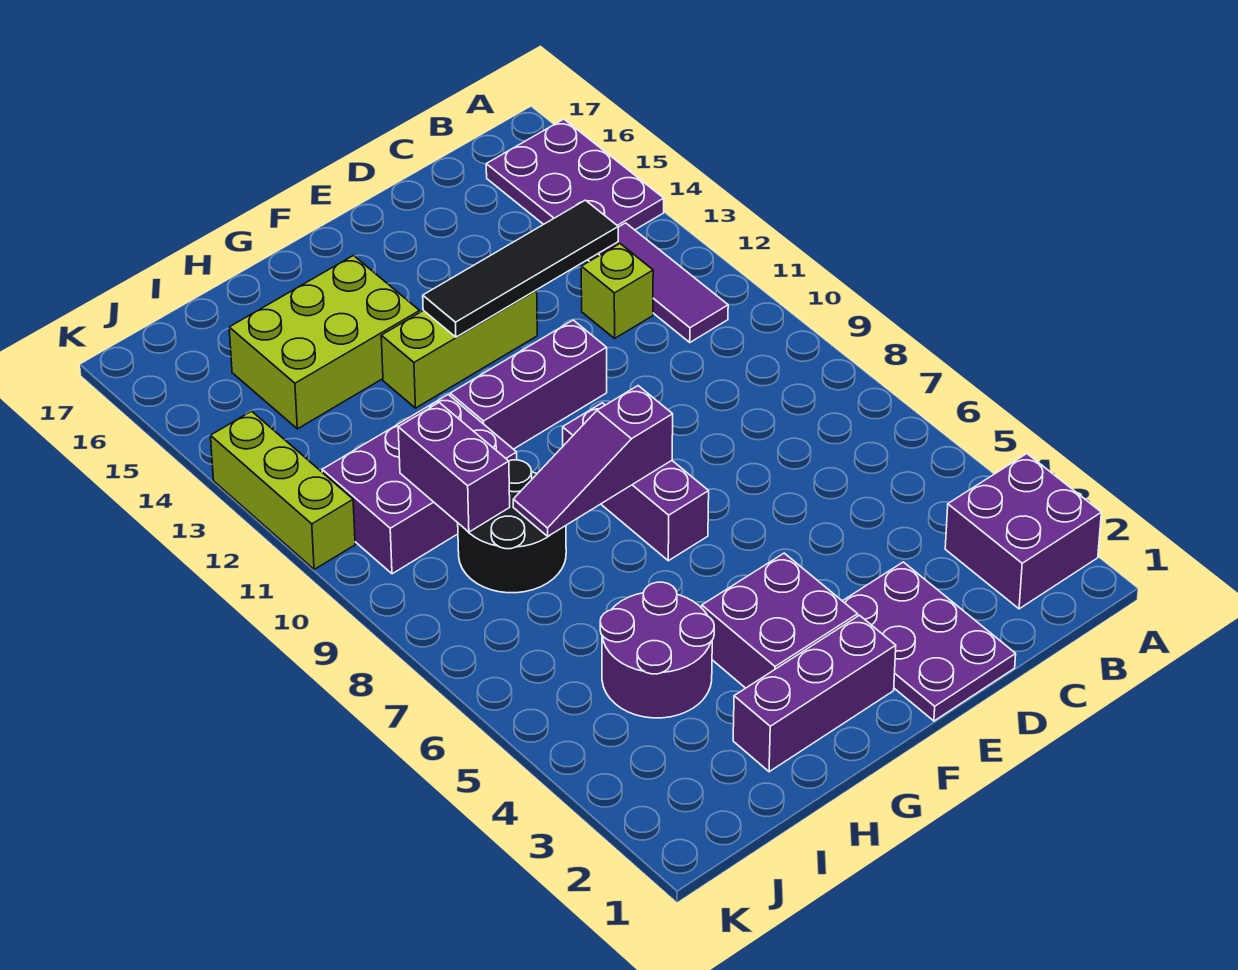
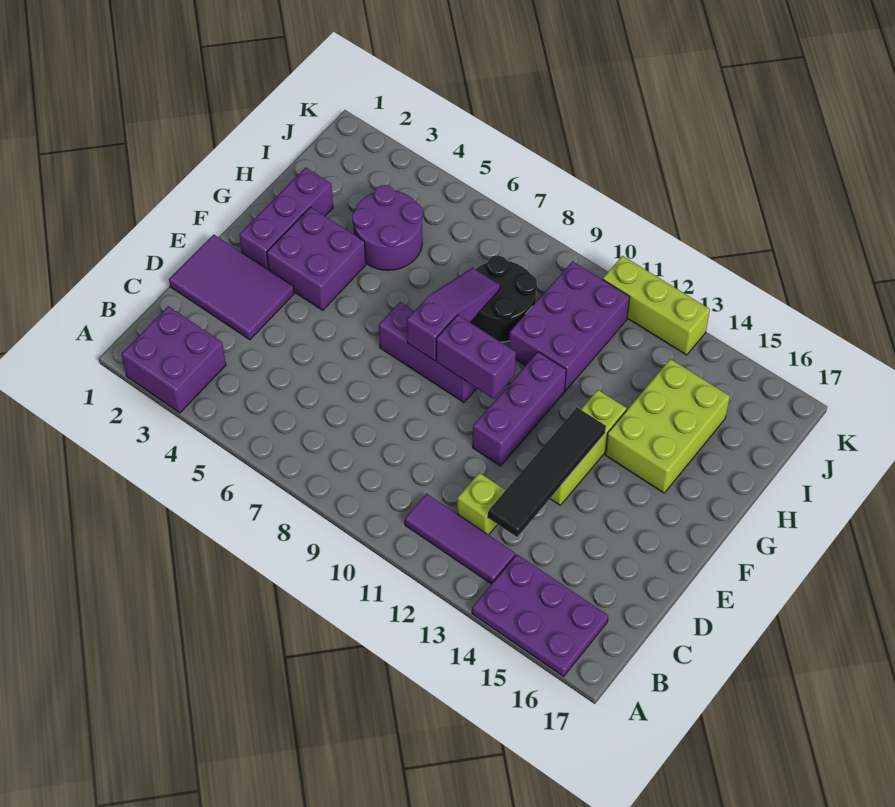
purple plate D1:E3 level 1 -> purple tile D1:E3 level 1
purple brick I9:I10 level 2 -> purple brick F9:F10 level 2

